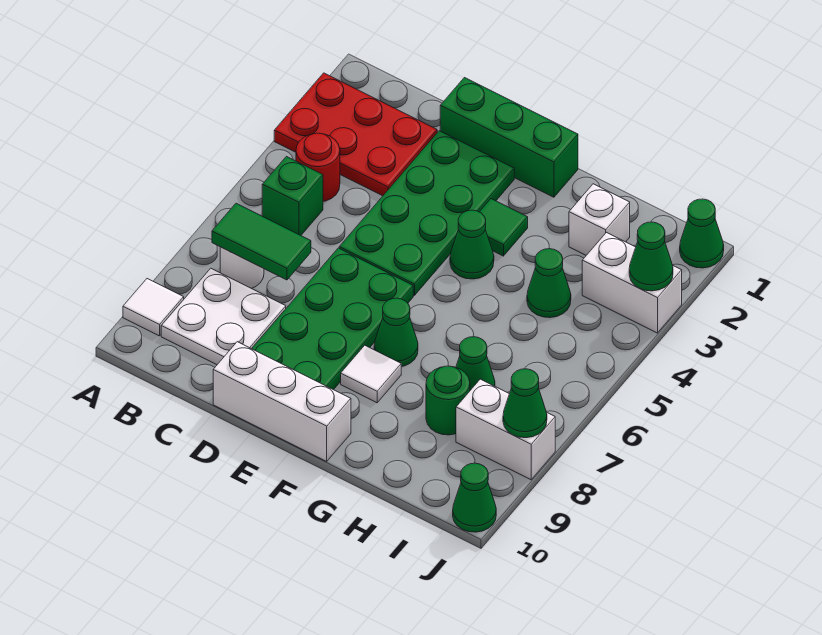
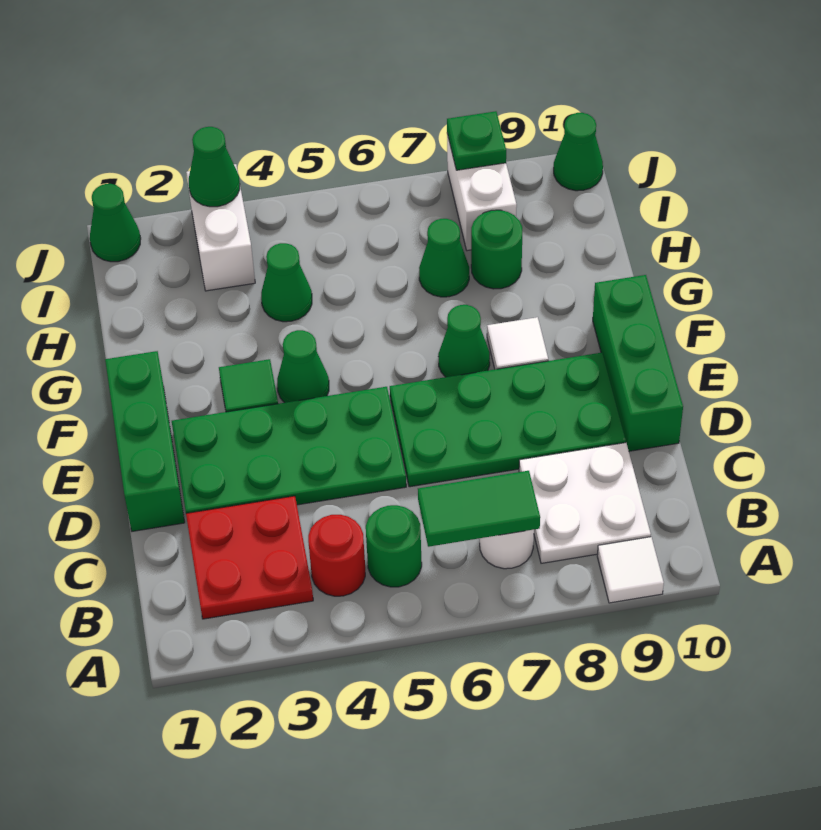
red plate A2:C3 level 1 -> red plate B2:C3 level 1
green brick B5 level 1 -> green round brick B5 level 1
green tile B7:C7 level 2 -> green tile B6:B7 level 2
white brick D10:F10 level 1 -> green brick D10:F10 level 1
white brick H2 level 1 -> none
green cone J8 level 2 -> green plate J8 level 2

